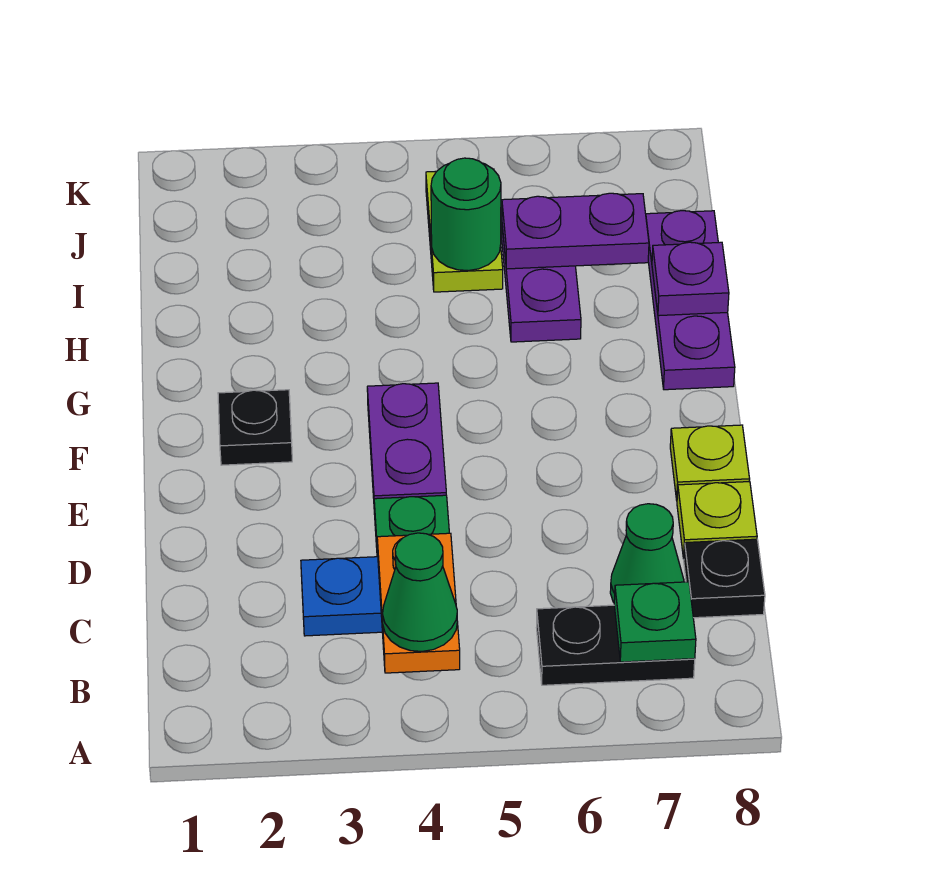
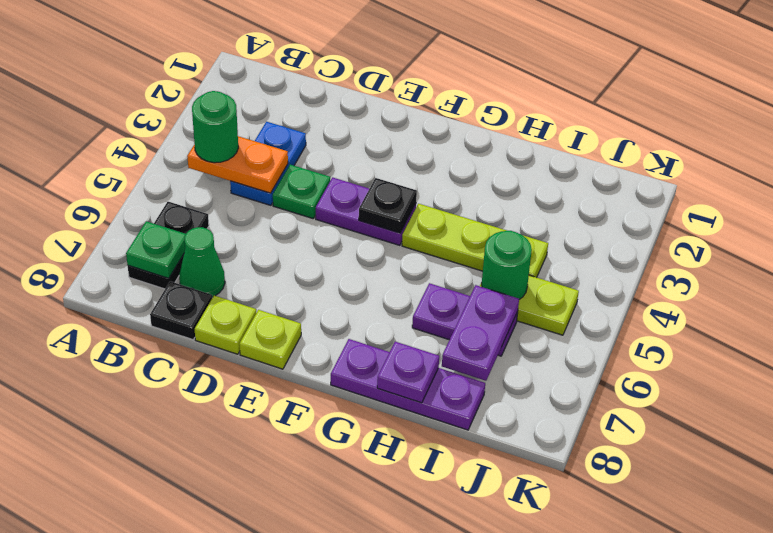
green cone B4 level 3 -> green round brick B4 level 3
black plate F2 level 1 -> black plate F4 level 2
none -> lime plate G4:I4 level 1

